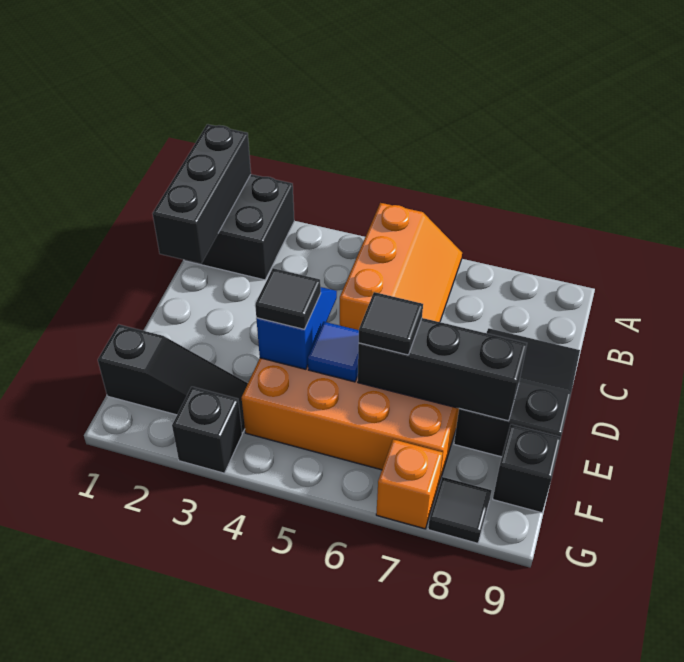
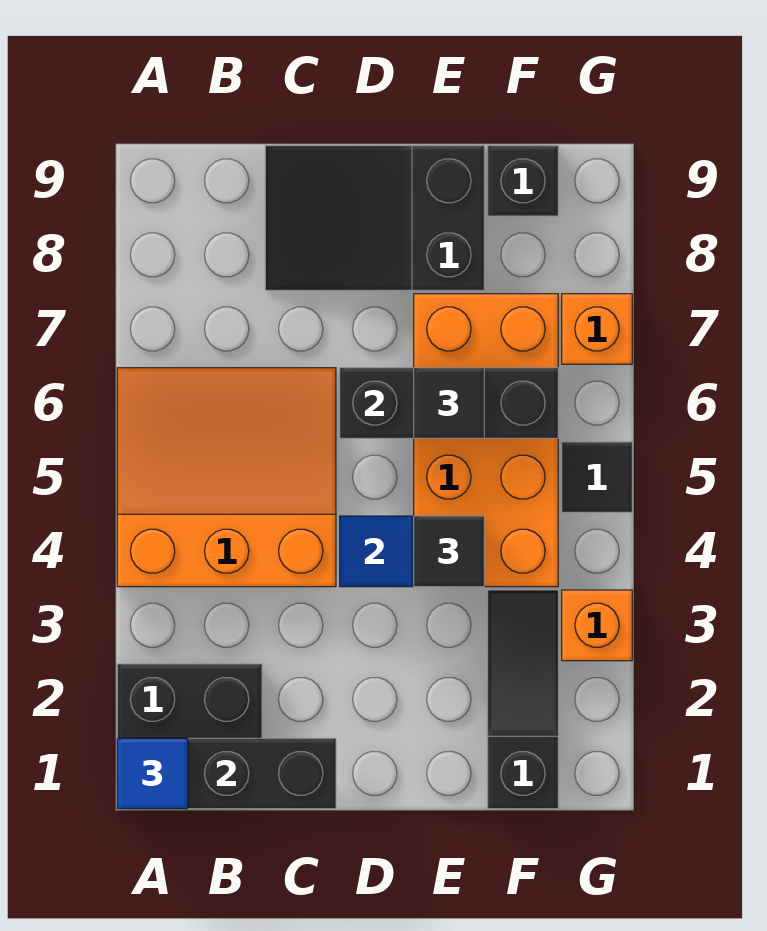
orange slope A5:C6 level 1 top 5 -> orange slope A4:C6 level 1 top 4
blue tile E5 level 2 -> blue tile A1 level 3
black brick E6:E8 level 2 -> black brick D6:F6 level 2
black brick G3 level 1 -> orange brick G3 level 1
black tile G8 level 1 -> black tile G5 level 1

